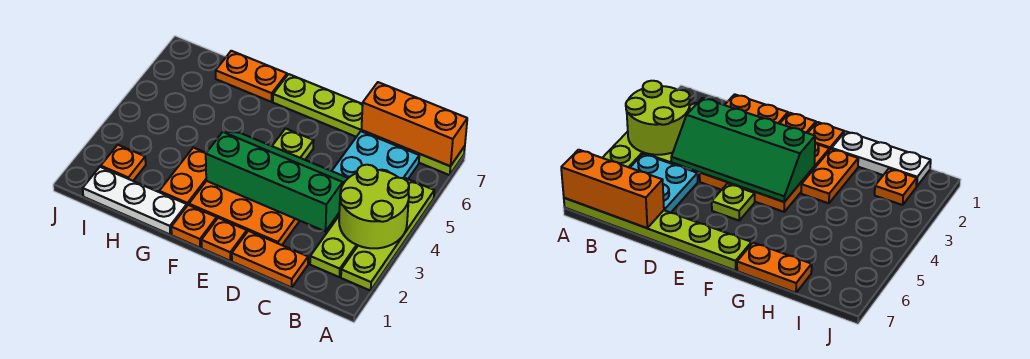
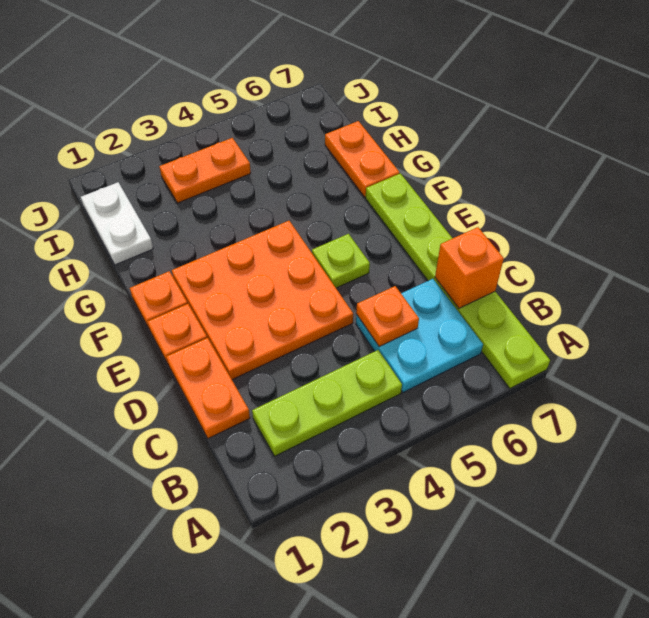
lime plate A2:A5 level 1 -> none
lime round brick A3:B4 level 2 -> none
orange brick A7:C7 level 2 -> orange brick C7 level 2
green slope C3:F4 level 2 top 3 -> none
white plate G1:I1 level 1 -> white plate H1:I1 level 1
orange plate G2:G3 level 1 -> orange plate I3:I4 level 1
orange plate I2 level 1 -> orange plate C5 level 2

